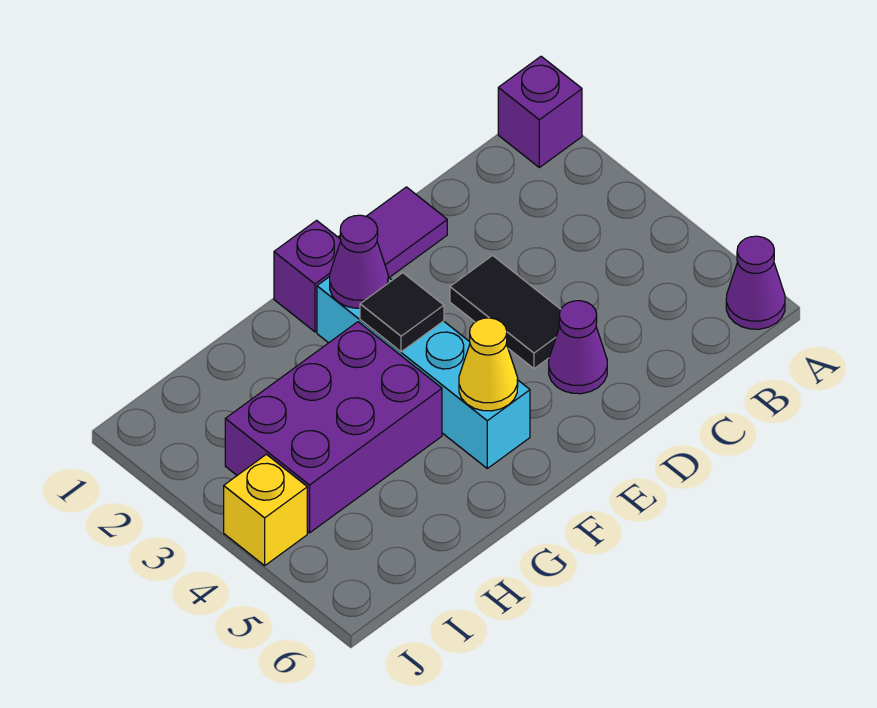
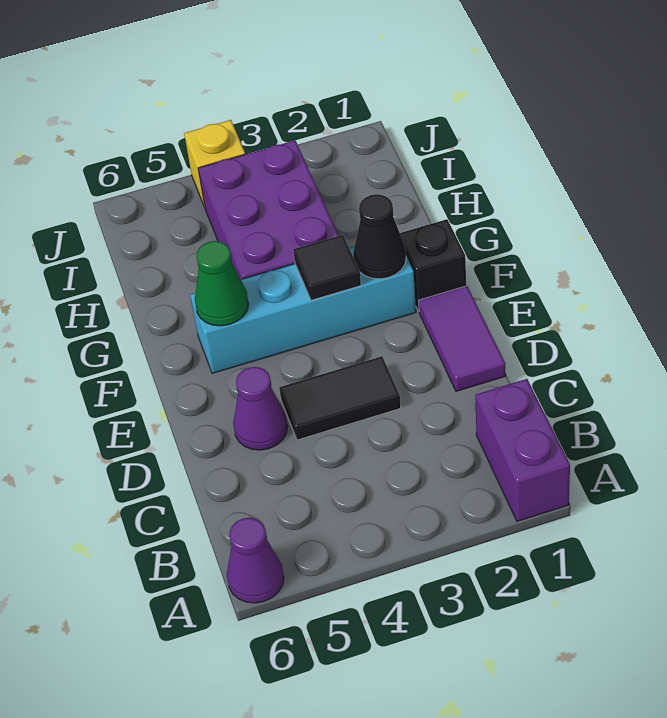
purple brick A1 level 1 -> purple brick A1:B1 level 1
purple brick F1 level 1 -> black brick F1 level 1
purple cone F2 level 2 -> black cone F2 level 2
yellow cone F5 level 2 -> green cone F5 level 2

